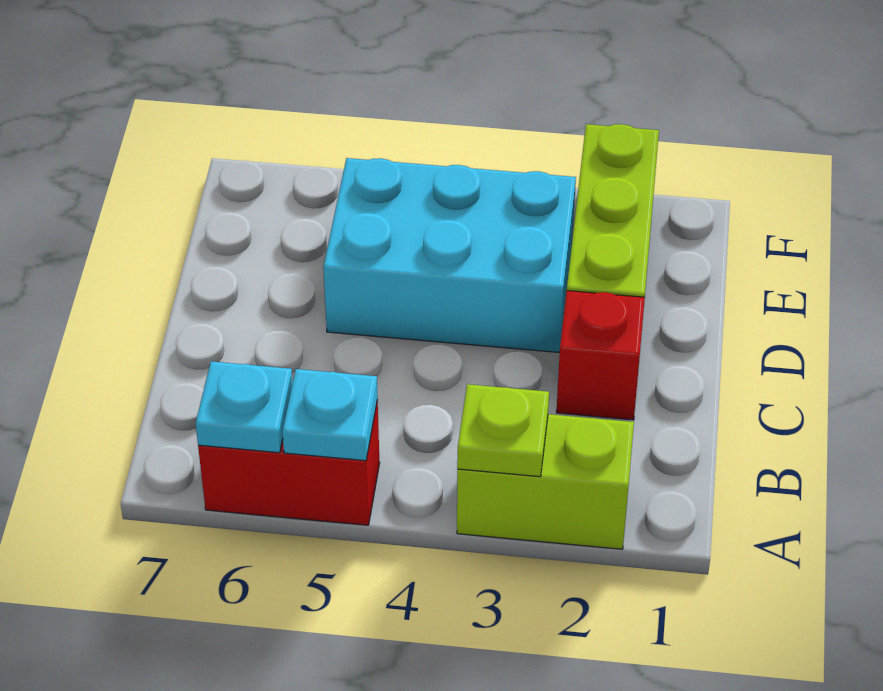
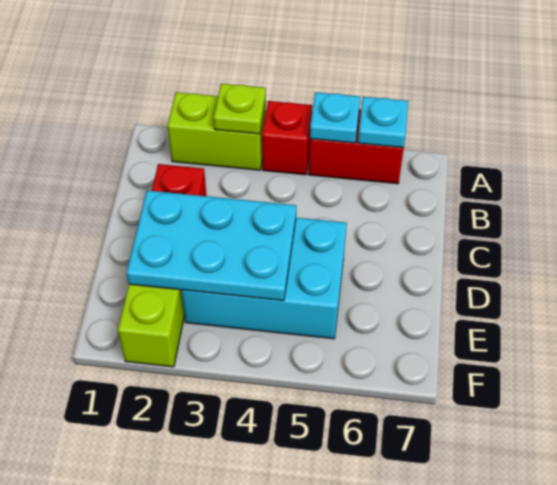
none -> red brick A4 level 1
none -> cyan plate D2:E4 level 2

